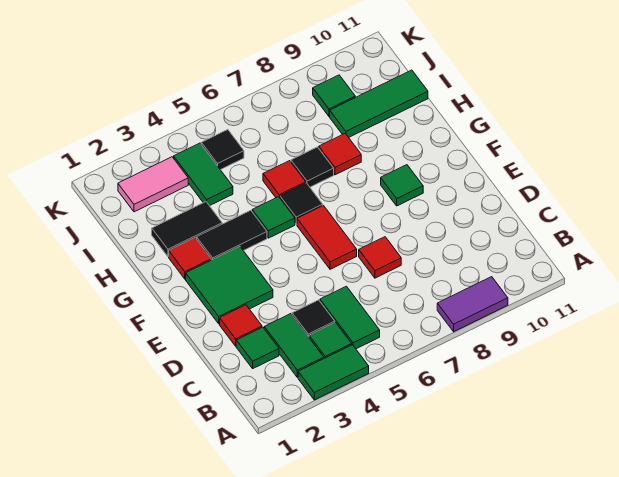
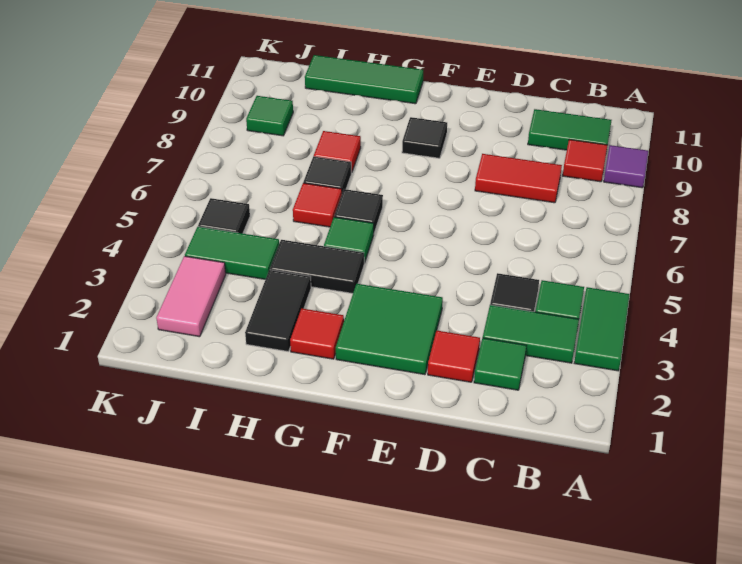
purple tile A8:A9 level 1 -> purple tile A9 level 1
green tile B5:C5 level 1 -> green tile B10:C10 level 1
red tile D7 level 1 -> red tile B9 level 1
red tile E6:F6 level 1 -> red tile C8:D8 level 1
green tile F9 level 1 -> black tile F9 level 1
black tile G3:G4 level 1 -> black tile G4:H4 level 1
green tile I9:I11 level 1 -> green tile G11:I11 level 1

